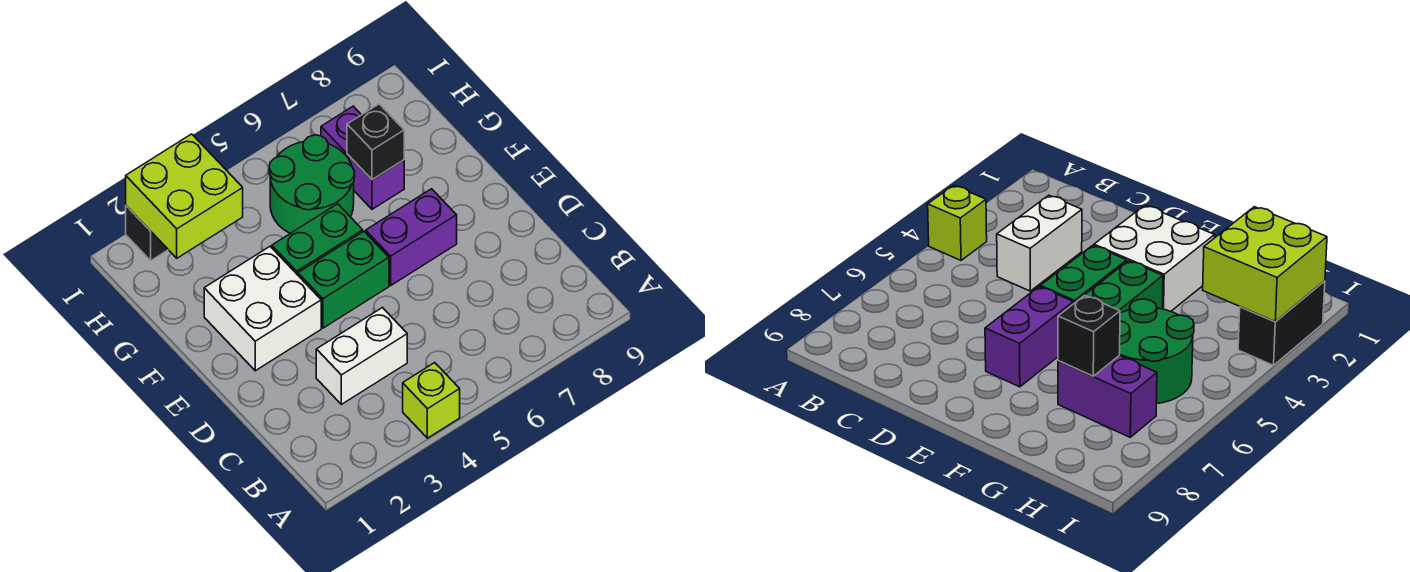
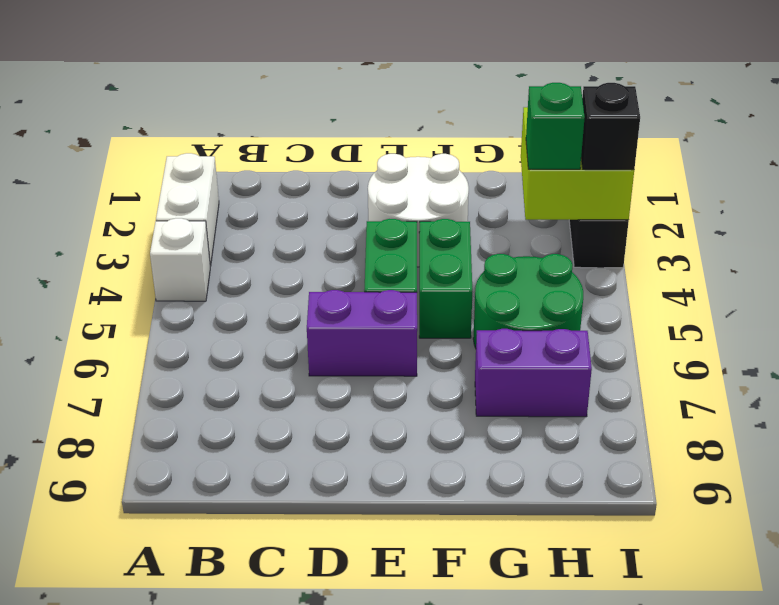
lime brick A4 level 1 -> white brick A4 level 1
white brick C3:C4 level 1 -> white brick A2:A3 level 1
white brick E2:F3 level 1 -> white round brick E2:F3 level 1
purple brick E6:E7 level 1 -> purple brick D6:E6 level 1
black brick G7 level 2 -> black brick I3 level 3
none -> green brick H3 level 3

